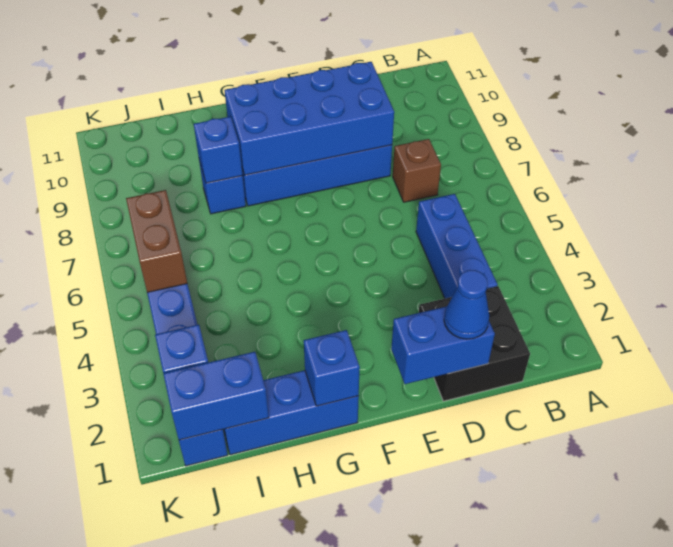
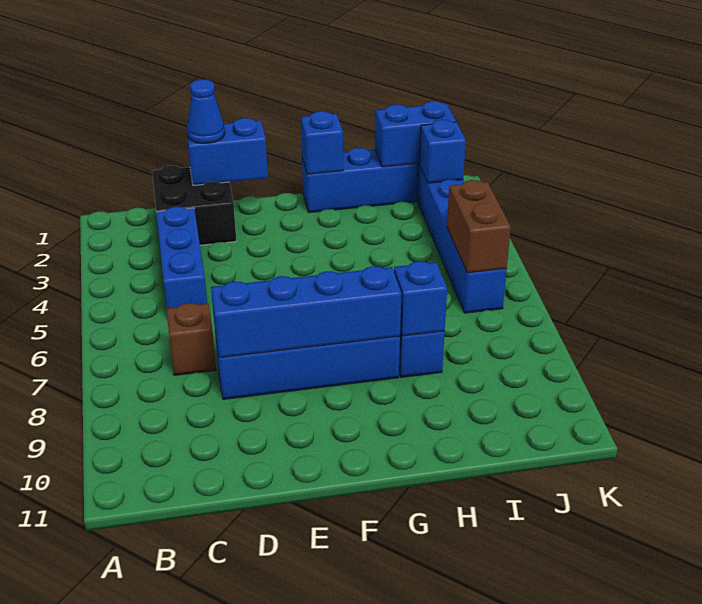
blue brick D8:G9 level 2 -> blue brick D8:G8 level 2

